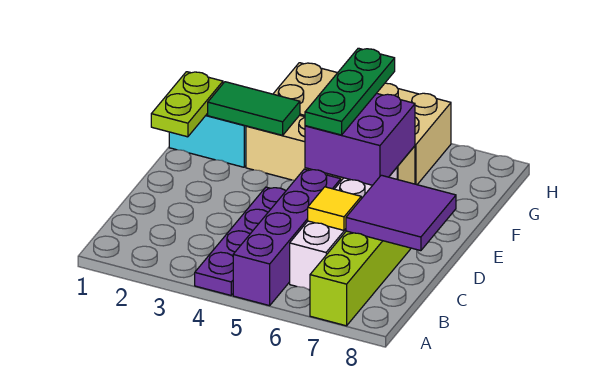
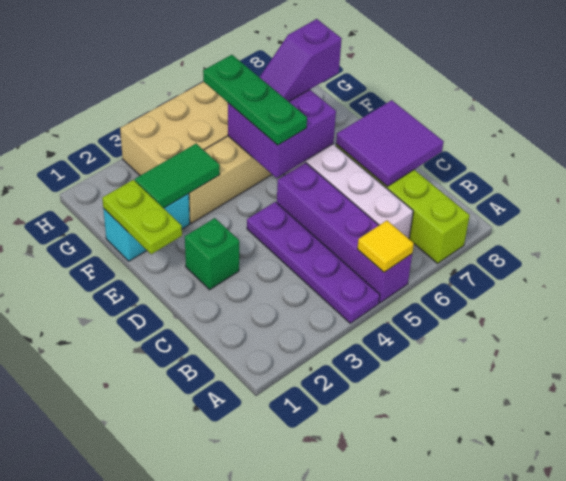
yellow tile C6 level 2 -> yellow tile A5 level 2
none -> green brick D2 level 1
none -> purple slope F6:F7 level 3 top 7

